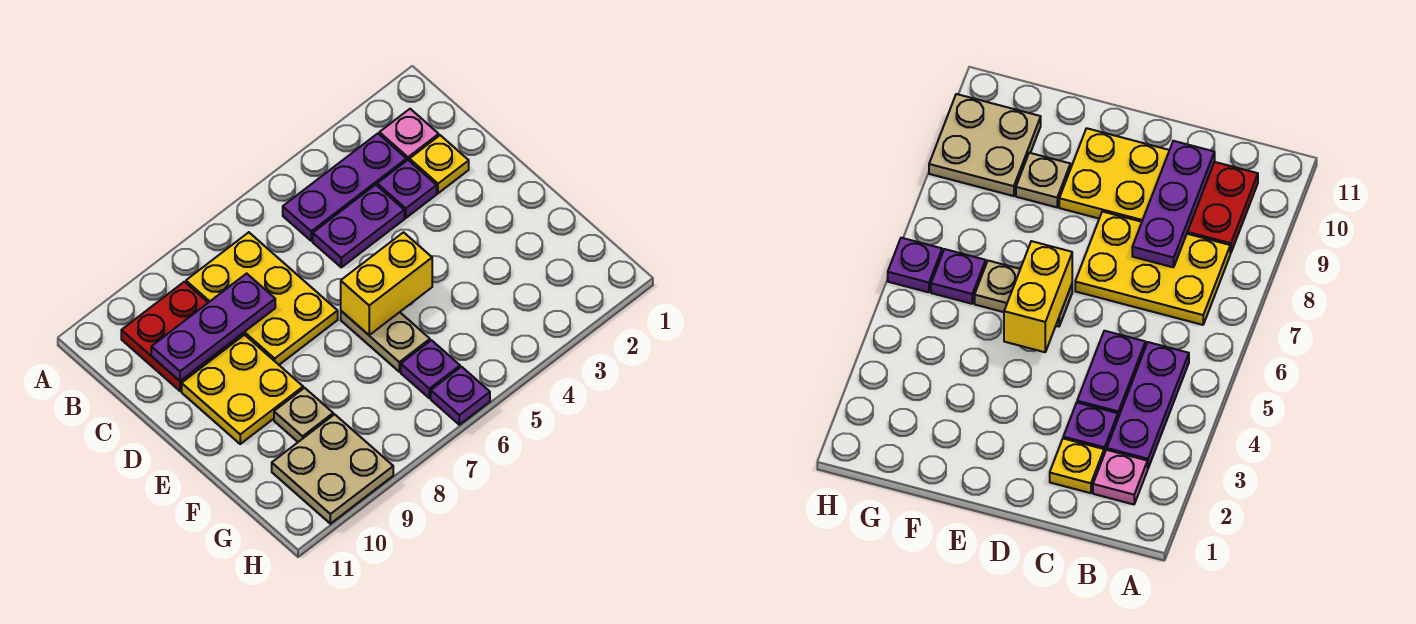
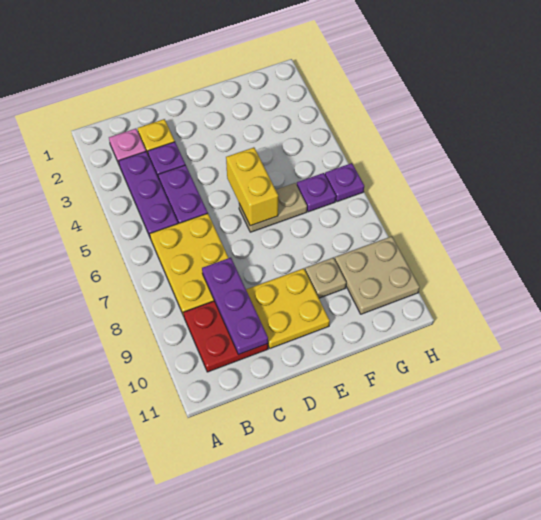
yellow plate B7:D8 level 1 -> yellow plate B6:C8 level 1

